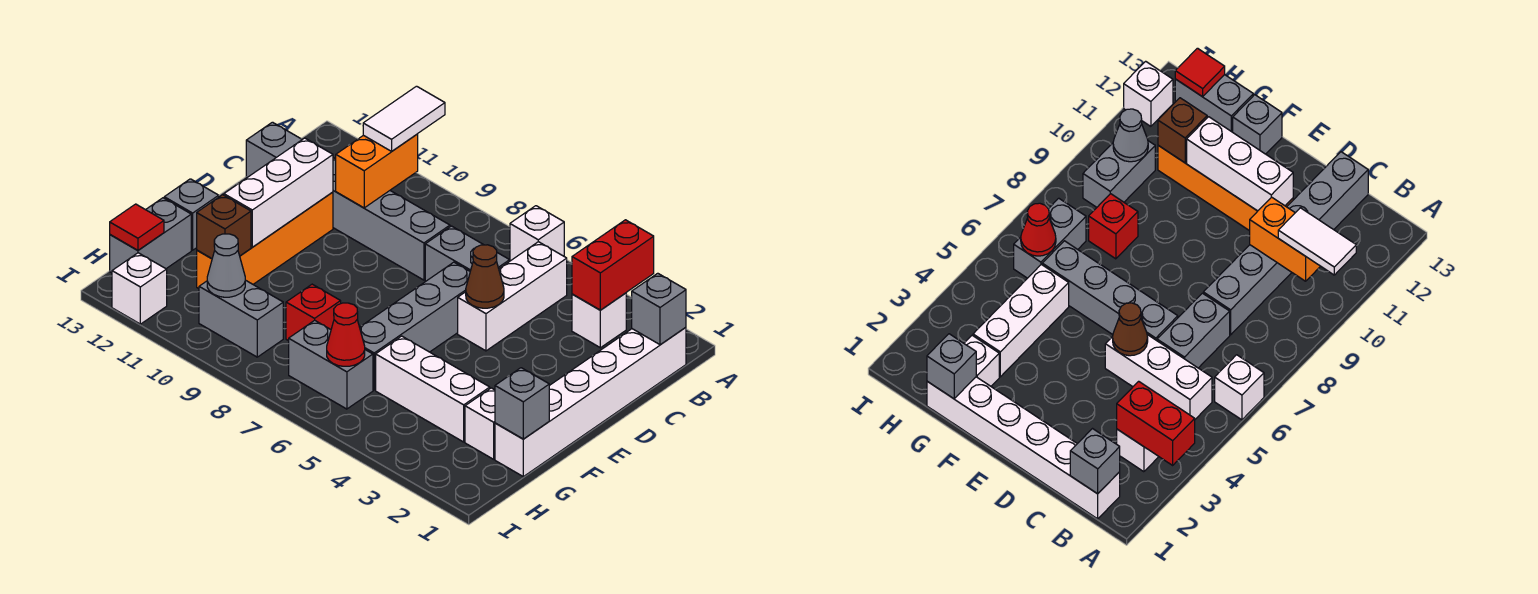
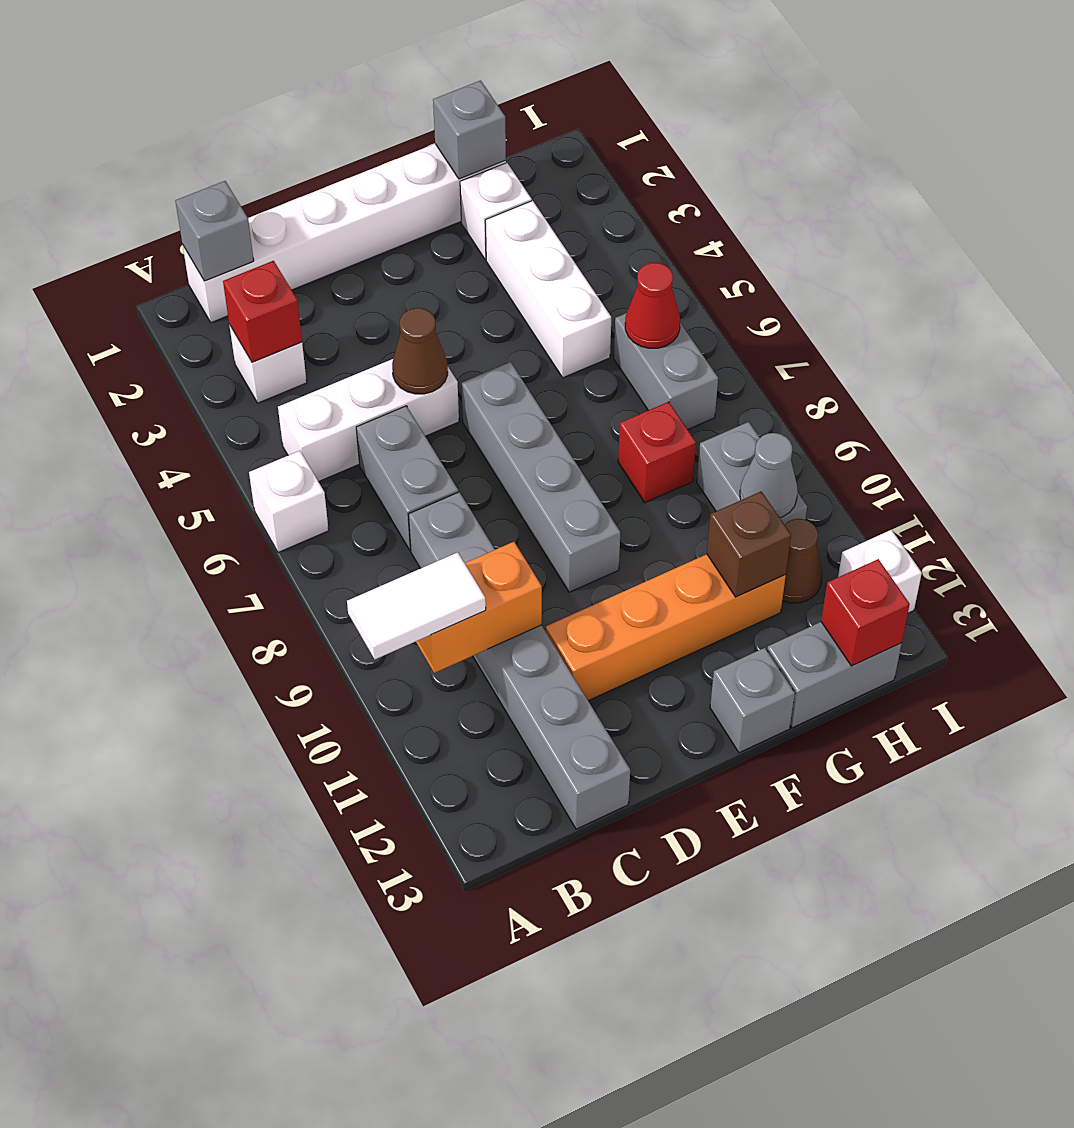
red brick A3:B3 level 2 -> red brick B3 level 2
grey brick D6:G6 level 1 -> grey brick E6:E9 level 1
white brick D11:F11 level 2 -> none
none -> brown cone H11 level 1
red tile H13 level 2 -> red brick H13 level 2

